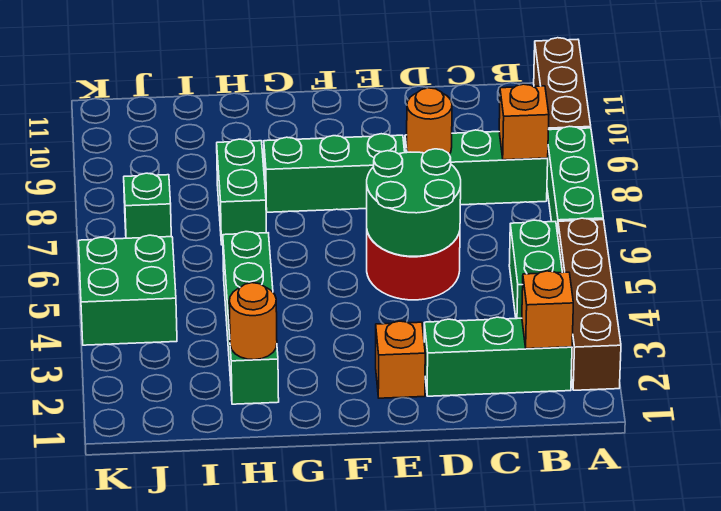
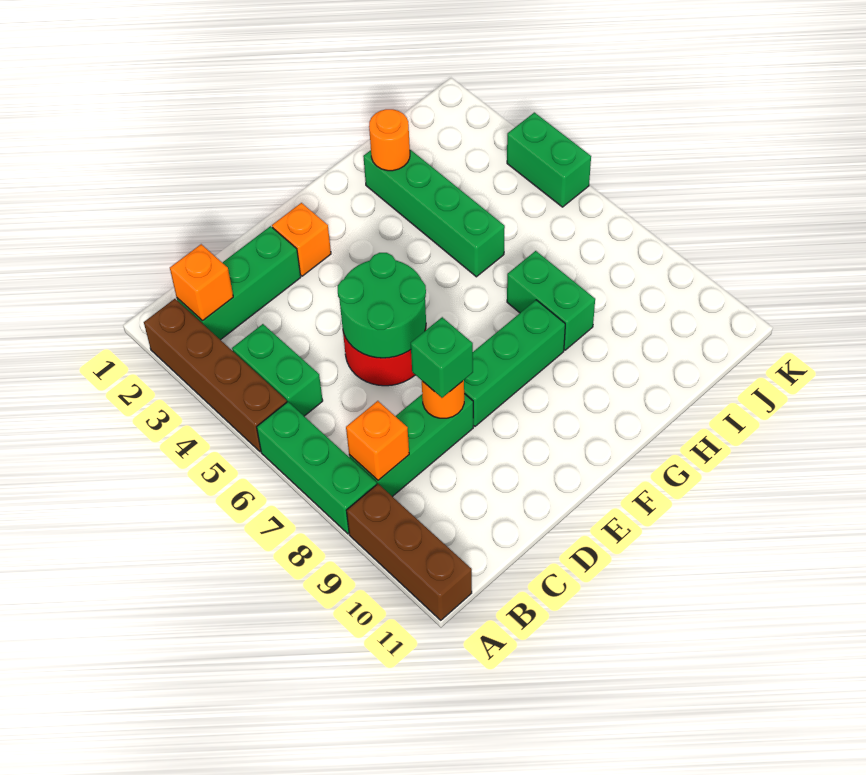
green brick J4:K5 level 1 -> green brick K4:K5 level 1
green brick J7 level 1 -> green brick D8 level 3

